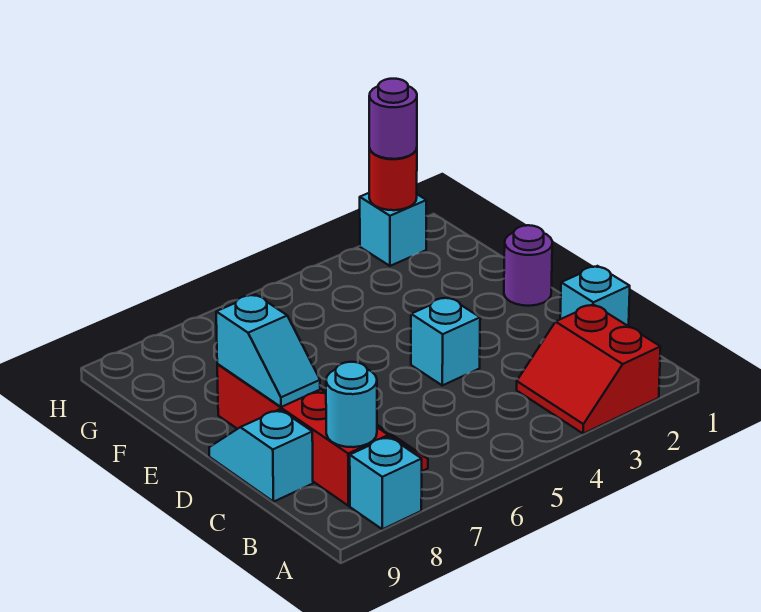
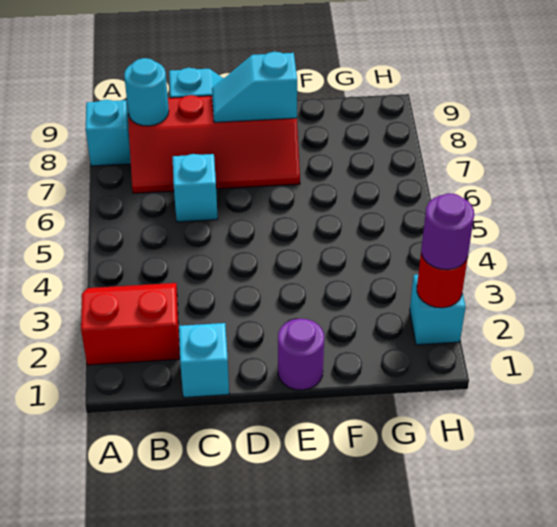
cyan brick D4 level 1 -> cyan brick C6 level 1

